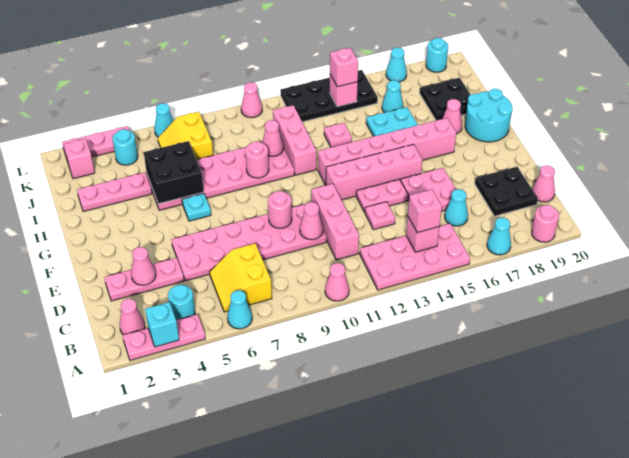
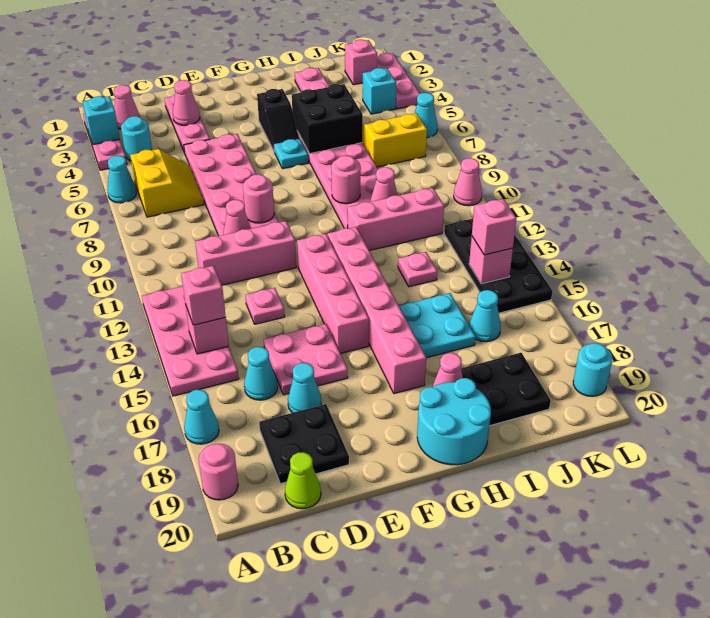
pink cone A10 level 1 -> none
yellow slope B6:C7 level 1 top 7 -> yellow slope B6:C7 level 1 top B
pink cone C20 level 1 -> lime cone C20 level 1
pink plate E13:E14 level 1 -> none
none -> black slope G4:G5 level 1 top 4
cyan round brick K4 level 1 -> cyan brick K4 level 1
cyan cone L17 level 1 -> cyan cone D17 level 1

